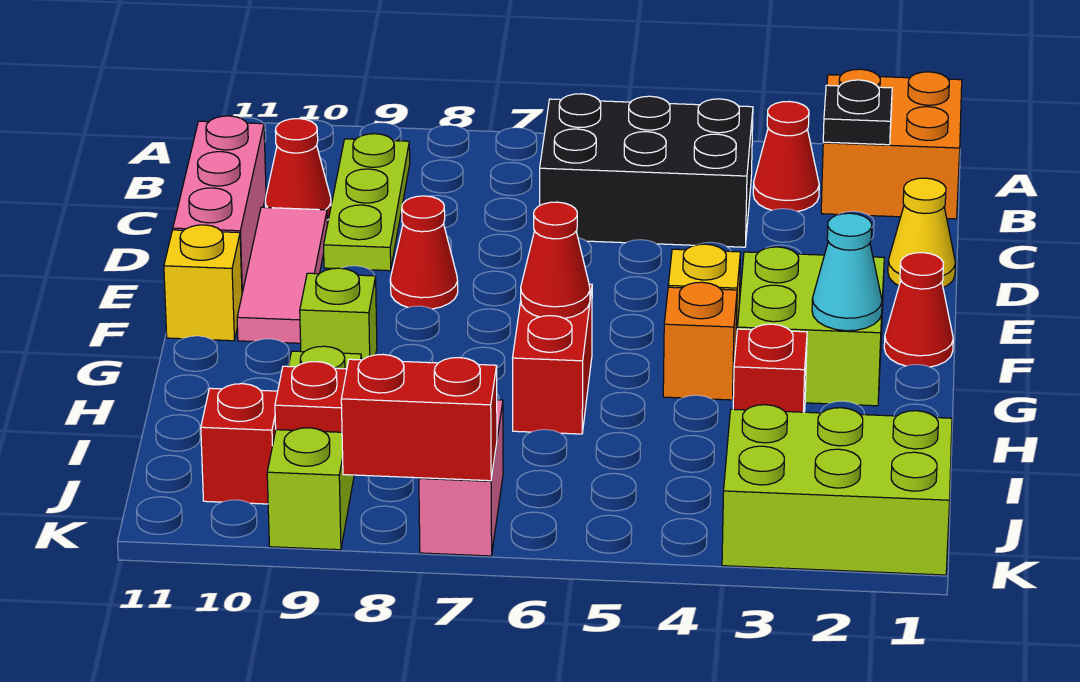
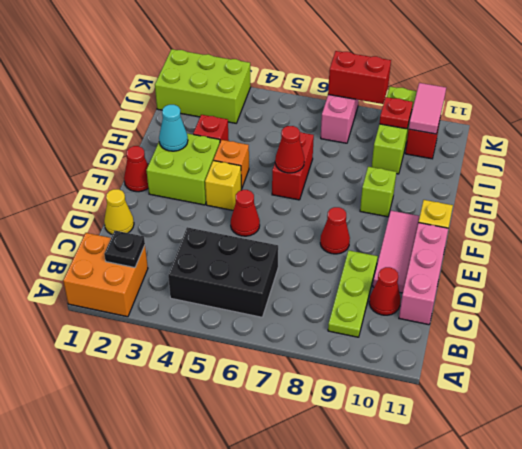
red cone B3 level 1 -> red cone E5 level 1
none -> pink tile J10:K10 level 2

